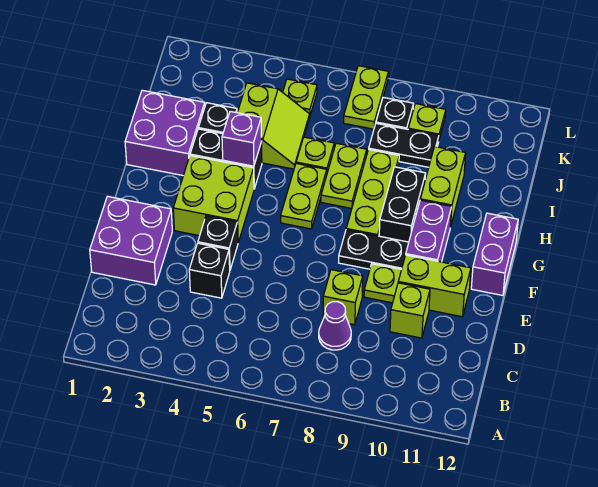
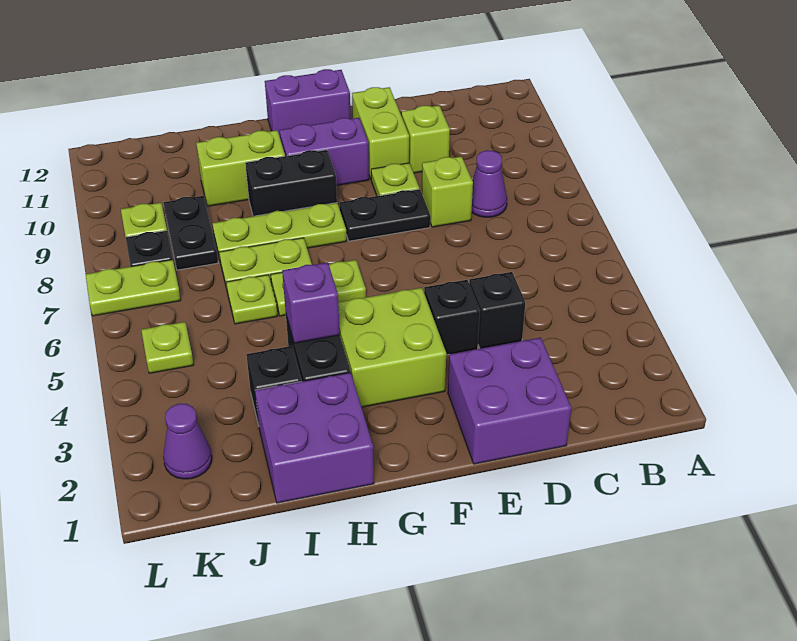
black plate F8:F9 level 1 -> black plate E8:F8 level 1
lime slope I4:J5 level 1 top 4 -> none
none -> purple cone K2 level 1

